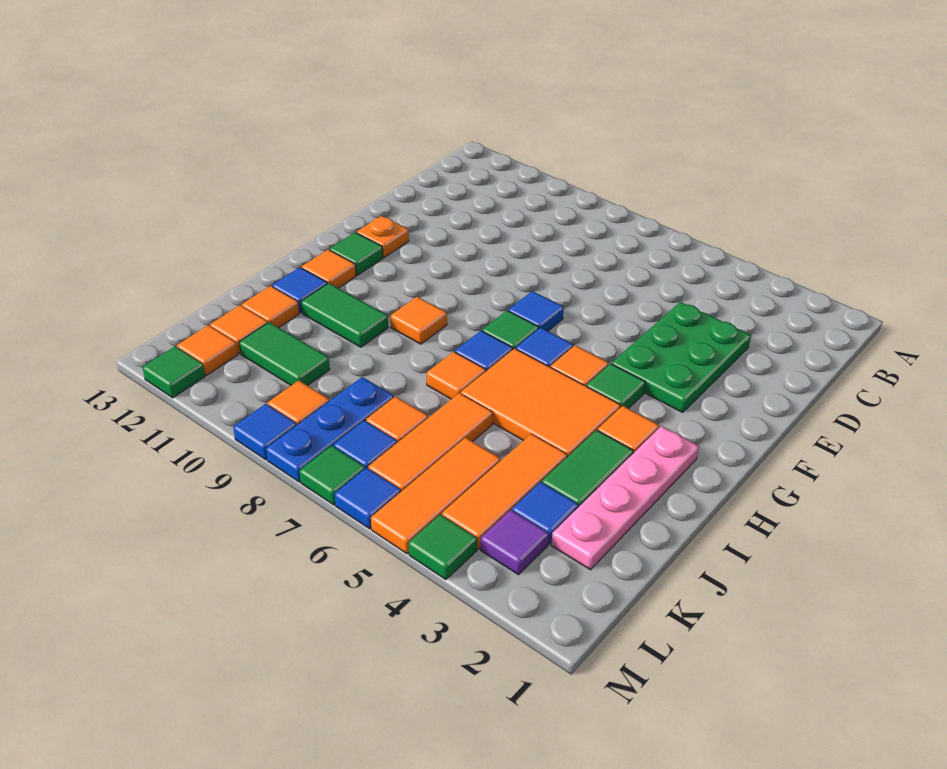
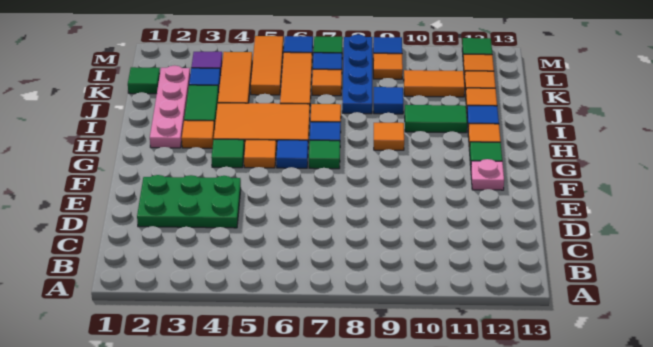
green plate D3:F4 level 1 -> green plate D2:E4 level 1
blue tile F7 level 1 -> blue tile J9 level 1
orange plate F12 level 1 -> pink plate F12 level 1
blue plate K8:M8 level 1 -> blue plate J8:M8 level 1
green tile K10:K11 level 1 -> orange tile K10:K11 level 1
green tile M4 level 1 -> green tile K1 level 1

